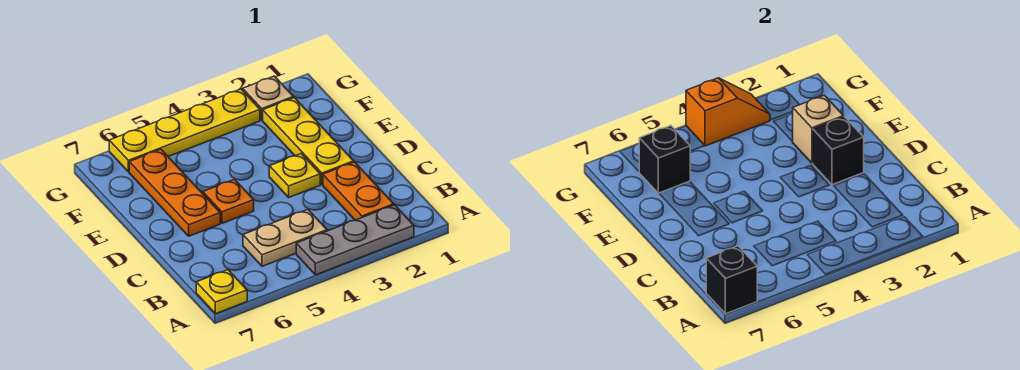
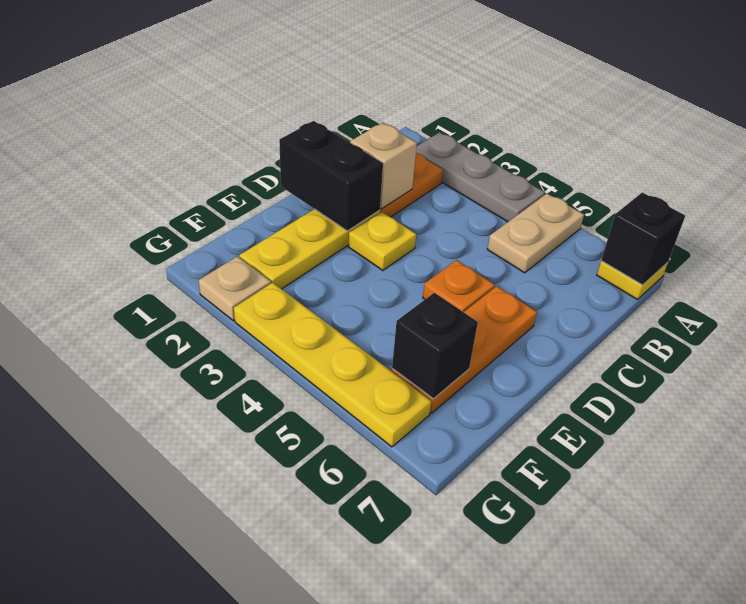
tan plate B4:B5 level 1 -> tan plate A5:B5 level 1
black brick D2 level 2 -> black brick D1:D2 level 2
tan brick E2 level 2 -> tan brick C2 level 2
orange slope G3:G4 level 2 top 4 -> none

